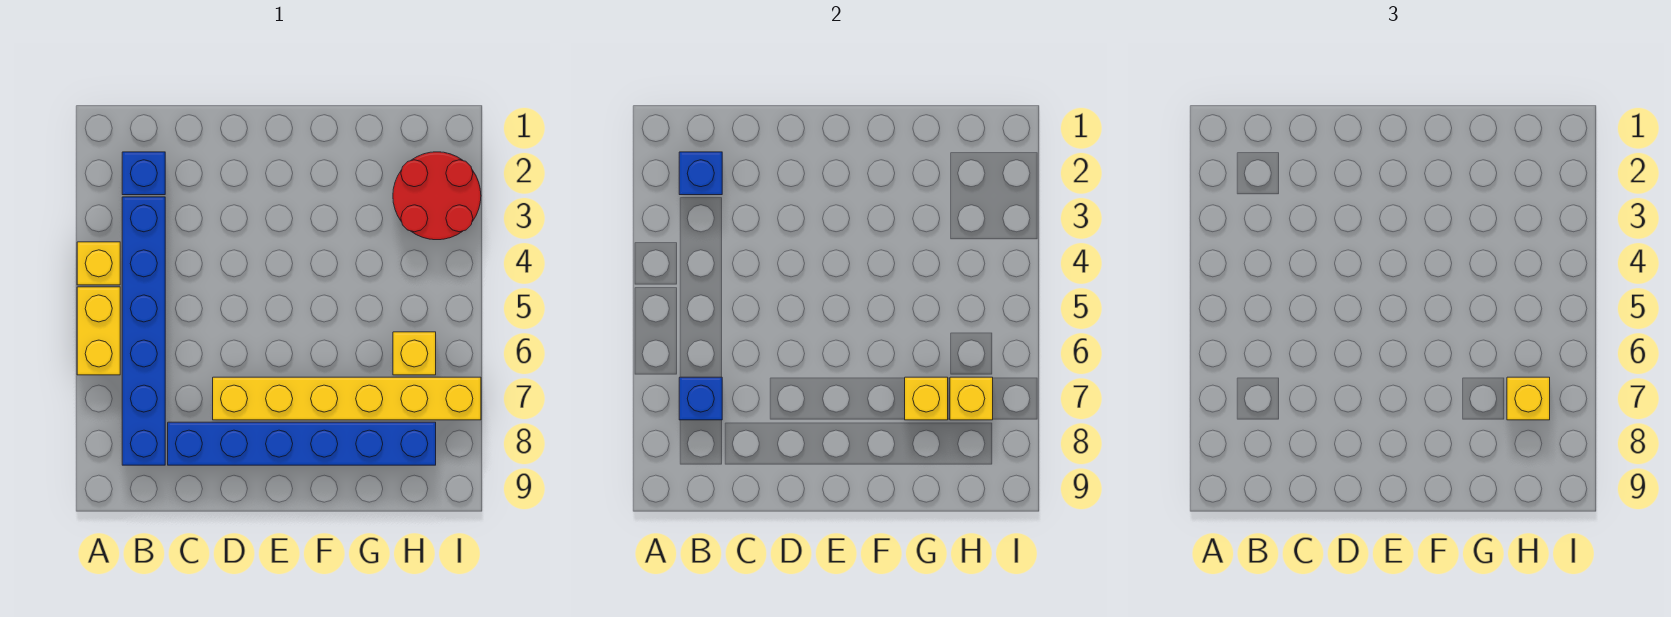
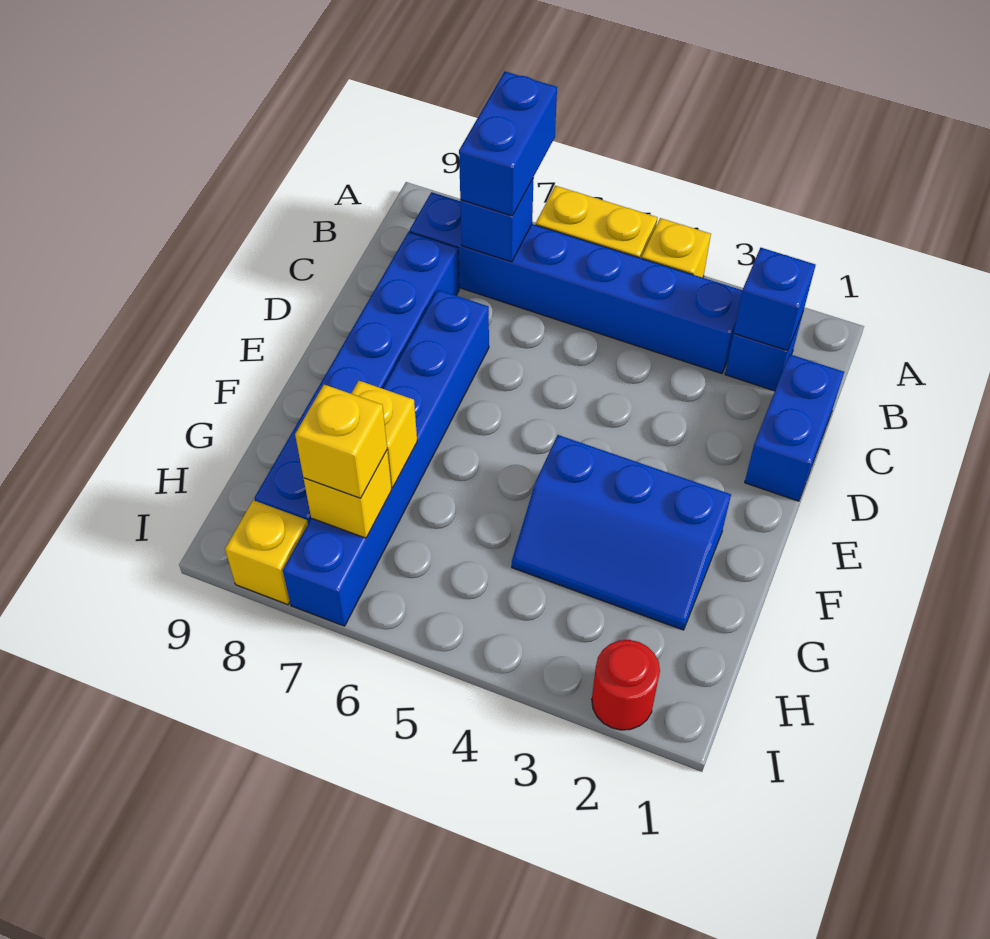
none -> blue brick A7:B7 level 3
none -> blue brick C1:D1 level 1
yellow brick D7:I7 level 1 -> blue brick D7:I7 level 1
none -> blue slope F2:G4 level 1 top F
red round brick H2:I3 level 1 -> red round brick I2 level 1
yellow brick H6 level 1 -> yellow brick I8 level 1

